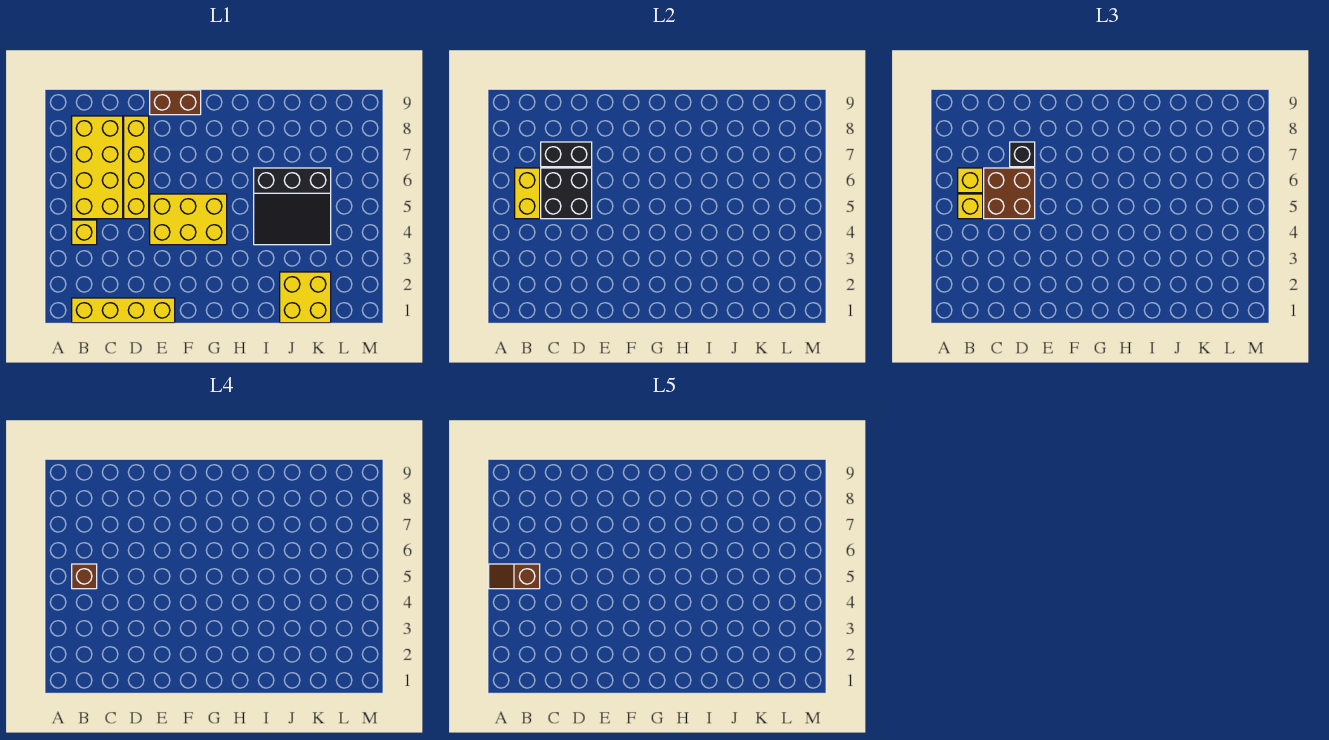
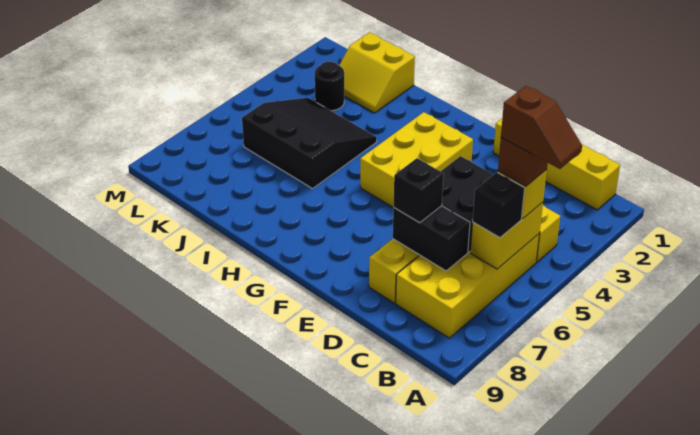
yellow brick B6 level 3 -> black brick B6 level 3
brown brick C5:D6 level 3 -> none
yellow brick E4:G5 level 1 -> yellow brick F3:G5 level 1
brown brick E9:F9 level 1 -> none
yellow brick J1:K2 level 1 -> yellow slope J1:K2 level 1 top 1
none -> black round brick K3 level 1

